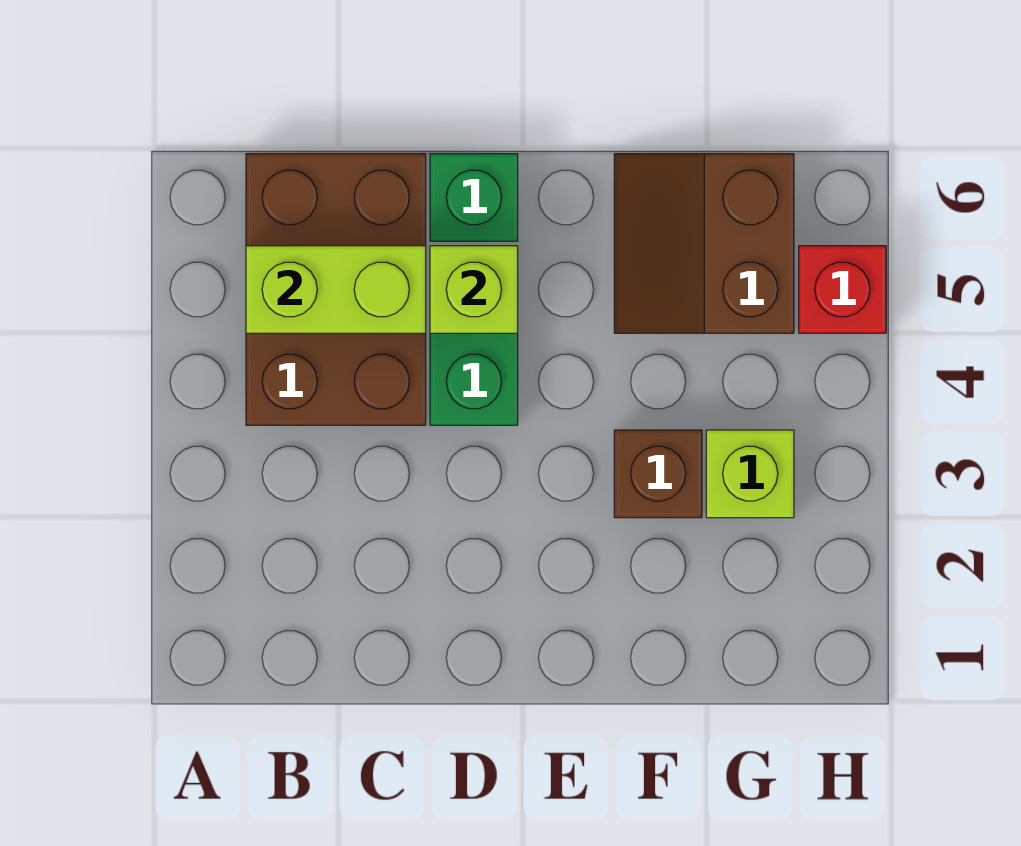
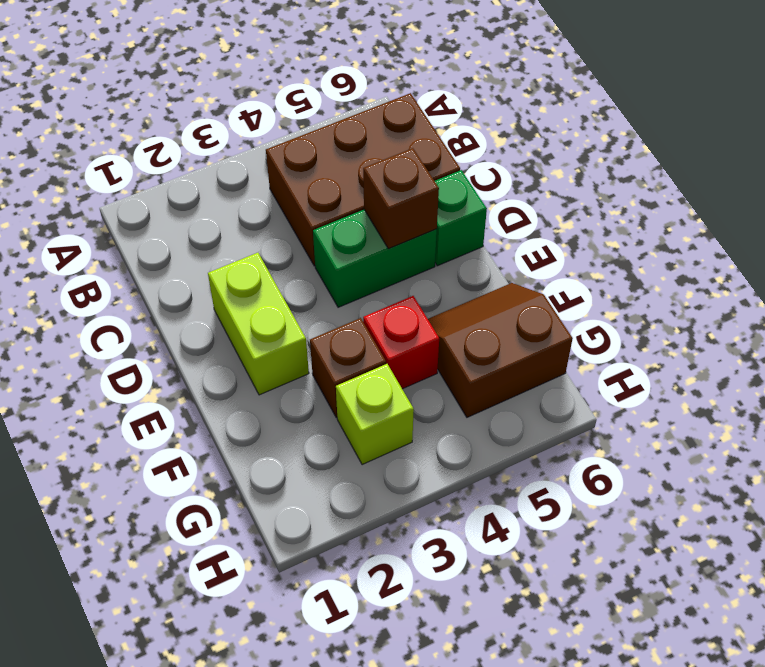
lime brick B5:C5 level 2 -> lime brick D2:E2 level 1
lime brick D5 level 2 -> brown brick D5 level 2
red brick H5 level 1 -> red brick F4 level 1

